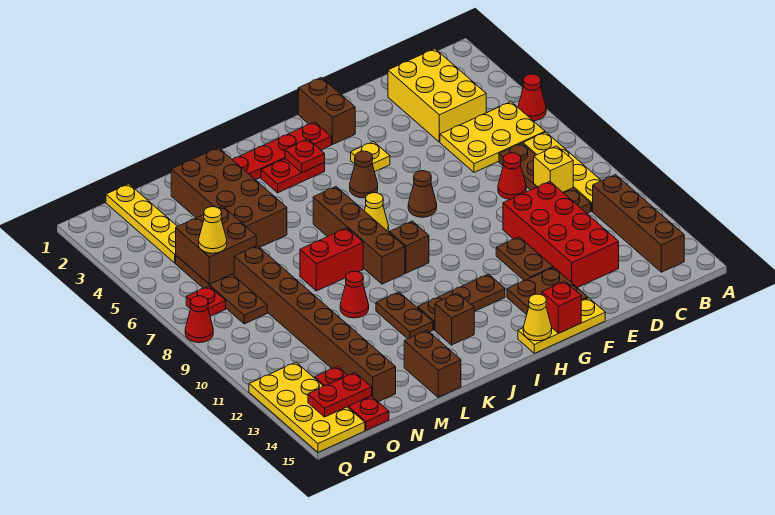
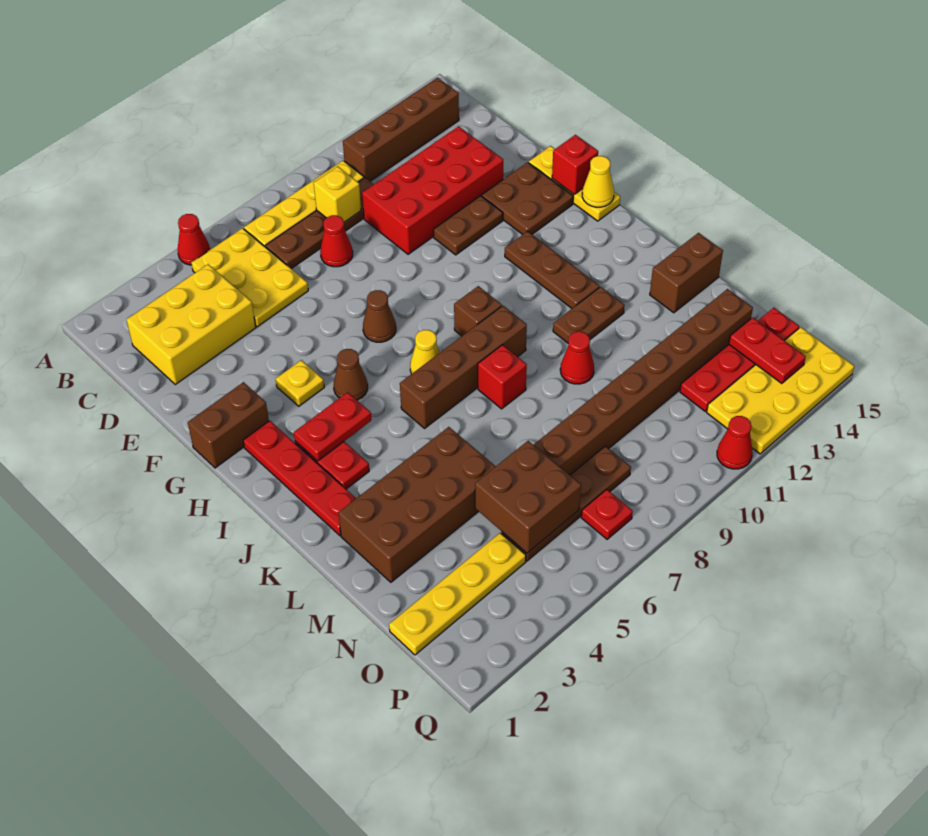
red plate I3 level 2 -> red plate I3:I4 level 2
brown brick J13 level 1 -> none
red brick K8:L8 level 1 -> red brick K8 level 1
yellow cone O6 level 3 -> none
red plate O13:O15 level 1 -> red plate O12:O15 level 1
red cone Q8 level 1 -> red cone Q11 level 1

